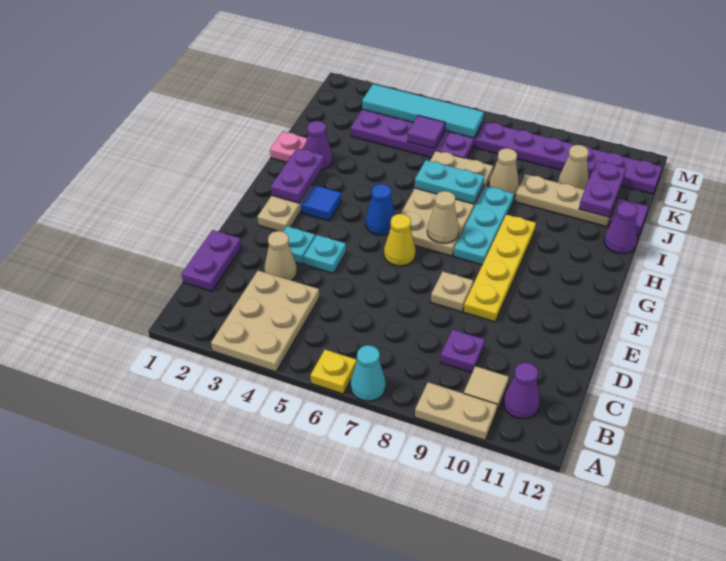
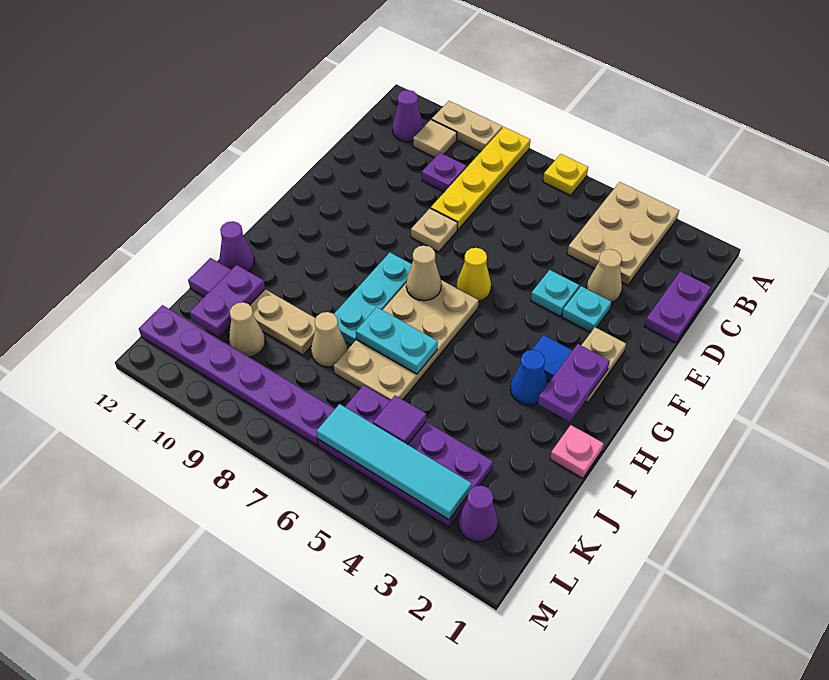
cyan cone A7 level 1 -> none
yellow plate E9:H9 level 1 -> yellow plate A8:D8 level 1
blue cone G5 level 1 -> blue cone H3 level 1
purple cone I2 level 1 -> purple cone L2 level 1

